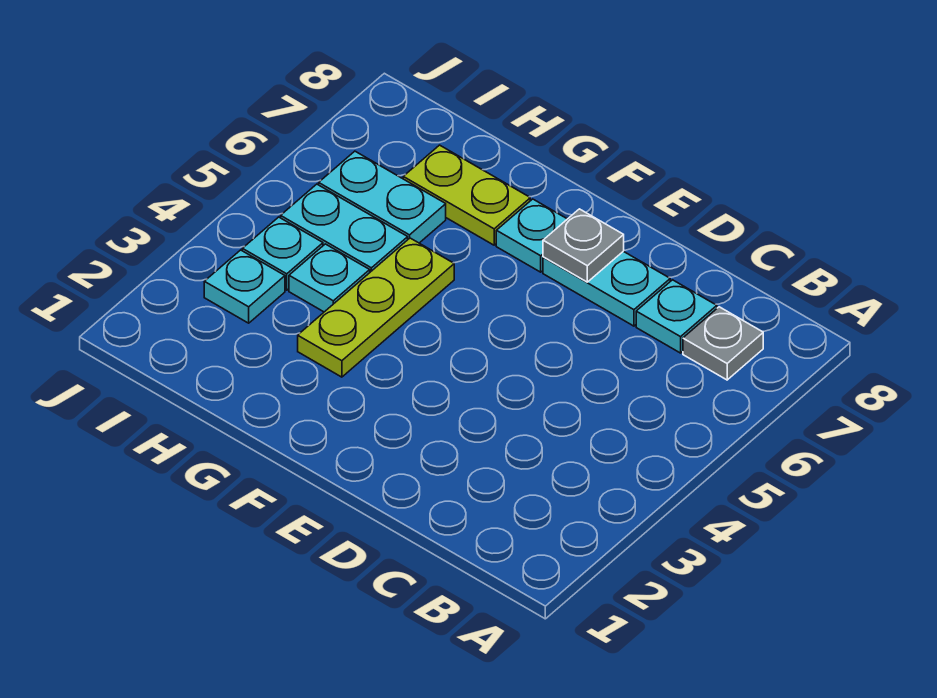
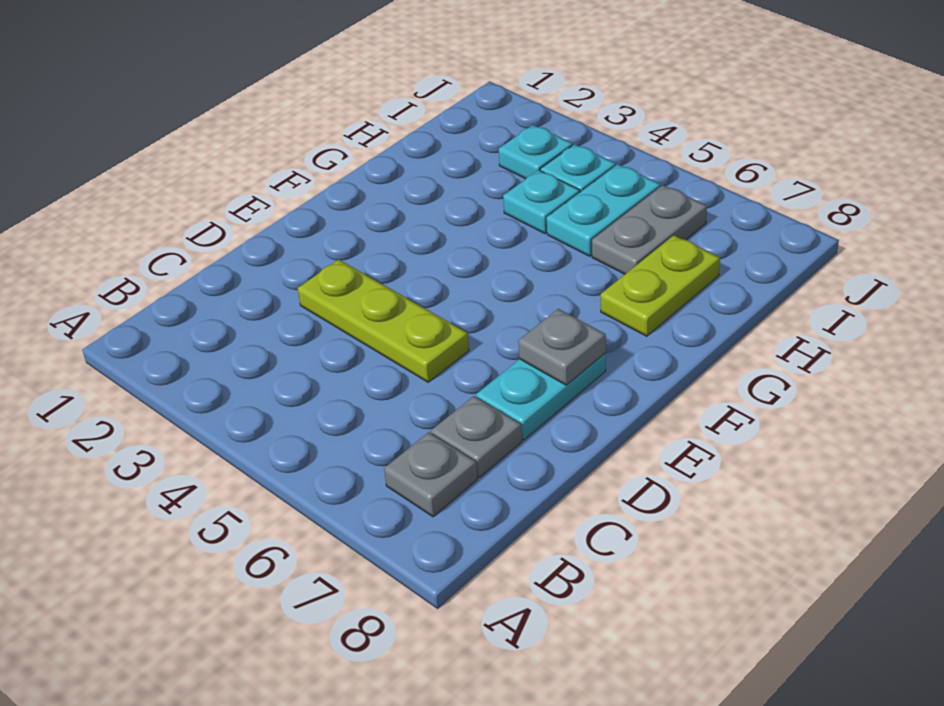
cyan plate C7 level 1 -> grey plate C7 level 1
cyan plate F7 level 1 -> none
lime plate G3:G5 level 1 -> lime plate D3:D5 level 1
cyan plate H6:I6 level 1 -> grey plate H6:I6 level 1

